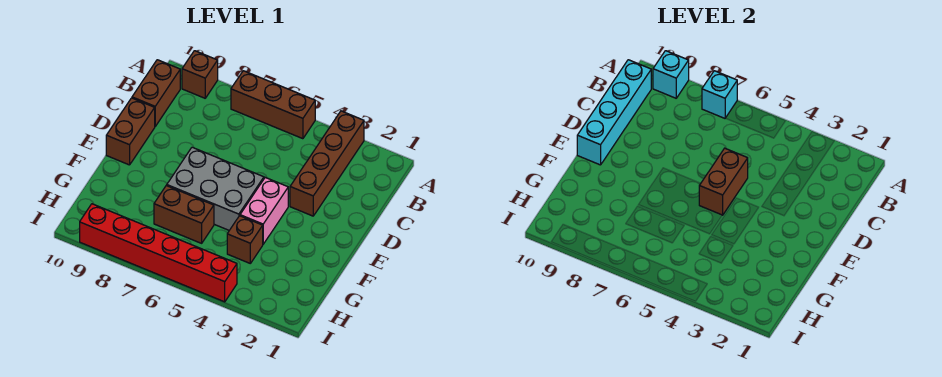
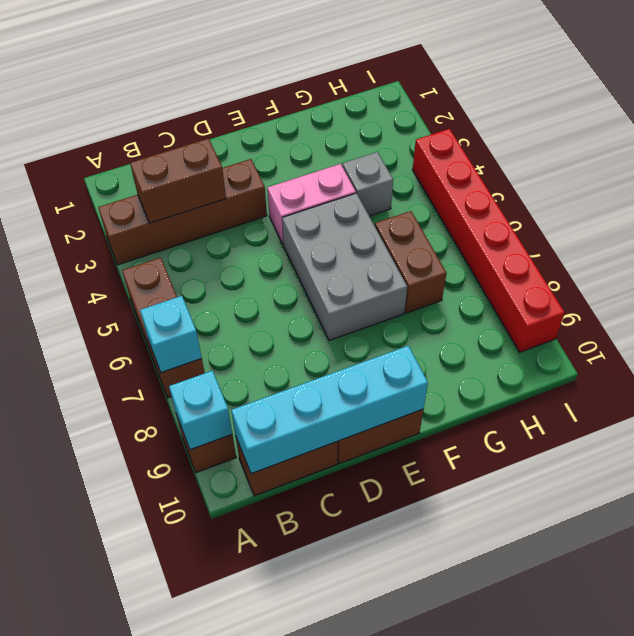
brown brick D5:E5 level 2 -> brown brick B3:C3 level 2
brown brick G4 level 1 -> grey brick G4 level 1

